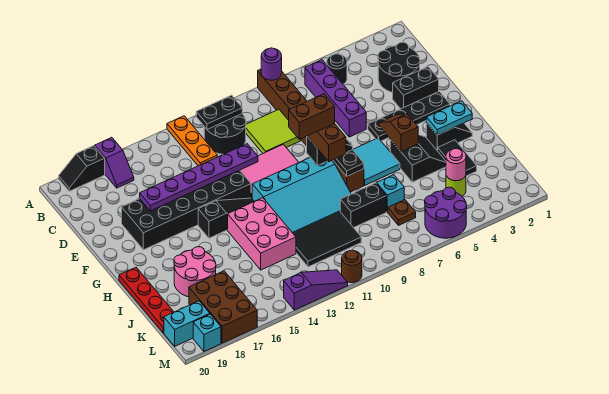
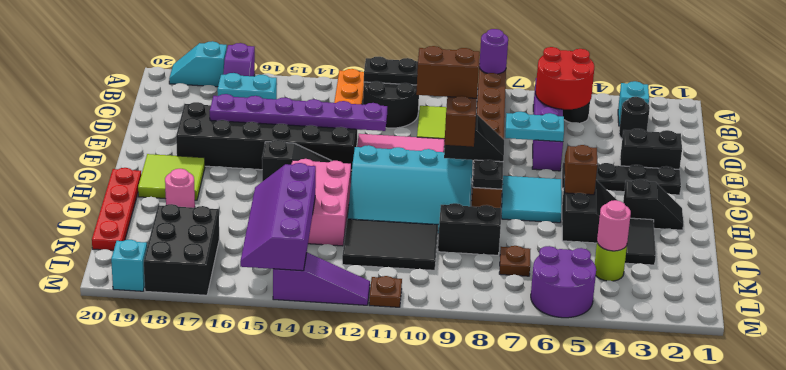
black slope A18:A19 level 1 top 18 -> cyan slope A18:A19 level 1 top 18
none -> red round brick B5:C6 level 2
black round brick C2:D3 level 1 -> black round brick C3 level 1
none -> lime tile G18:H19 level 1
cyan plate H2:H3 level 2 -> cyan plate E6:E7 level 2
pink round brick I17:J18 level 1 -> pink round brick I18 level 1
cyan brick J7 level 1 -> cyan brick B3 level 1
none -> purple slope J14:M15 level 2 top 14
brown brick K17:M18 level 1 -> black brick K17:M18 level 1
cyan brick L19:L20 level 1 -> cyan brick C16:C17 level 1
brown round brick M11 level 1 -> brown plate M11 level 1

